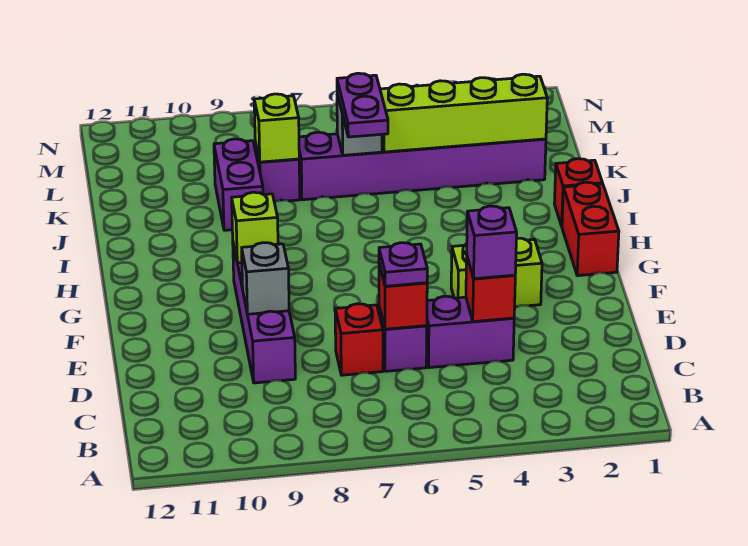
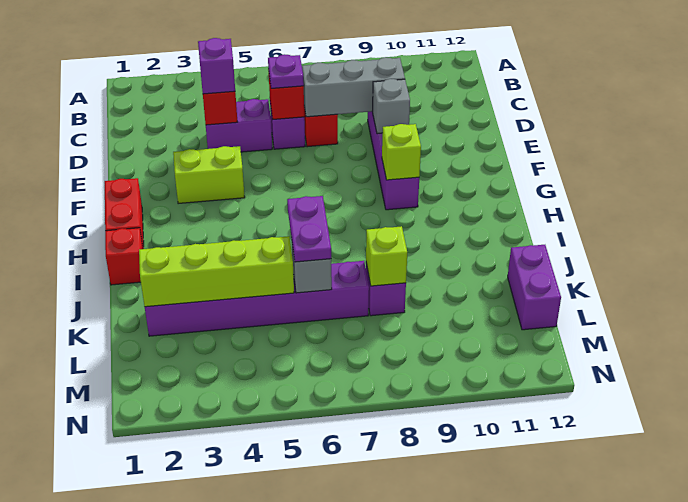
none -> grey brick D7:D9 level 2
purple brick J9:K9 level 1 -> purple brick K12:L12 level 1

